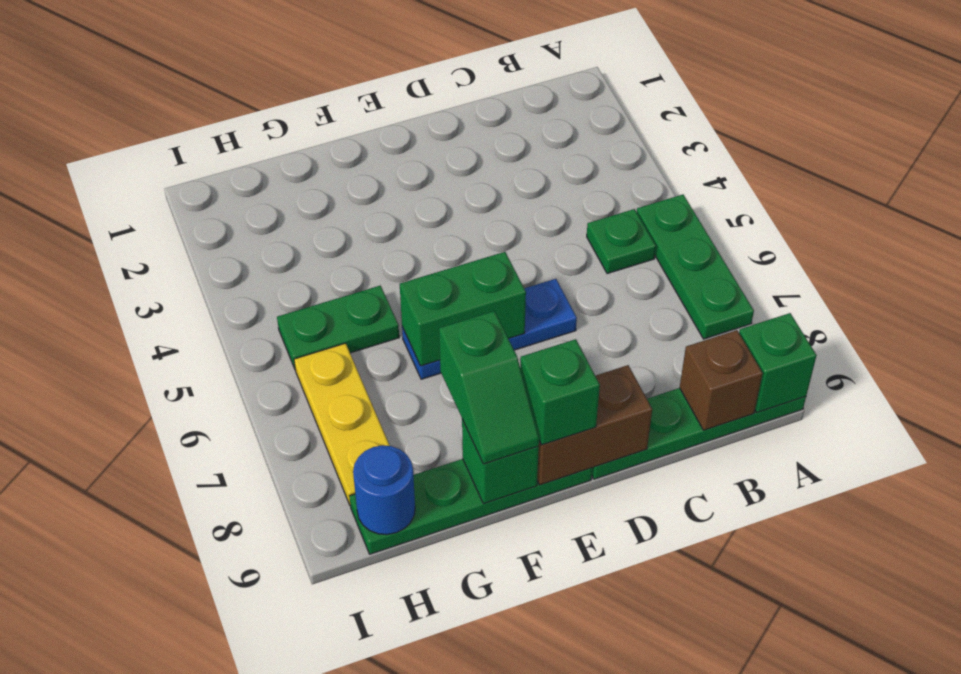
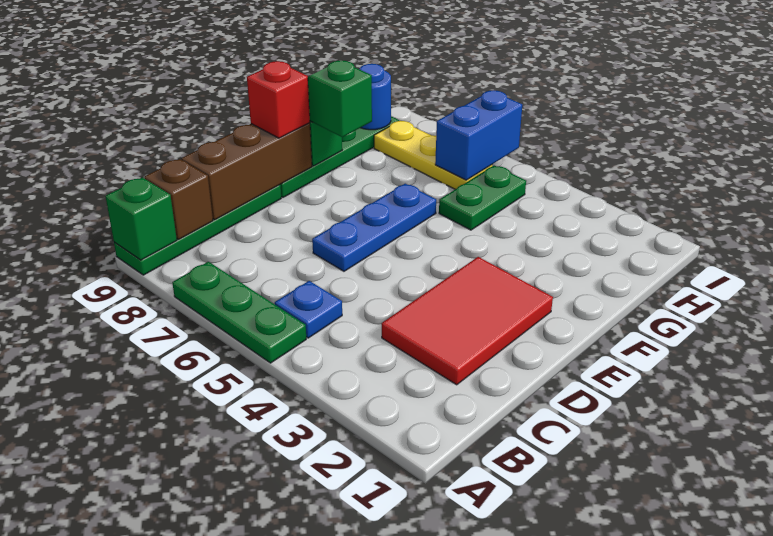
green plate B5 level 1 -> blue plate B5 level 1
none -> red tile C2:E3 level 1
brown brick D9:E9 level 2 -> brown brick C9:E9 level 2
green brick E6:F6 level 2 -> none
green brick E9 level 3 -> red brick E9 level 3
none -> blue brick H6:I6 level 2

